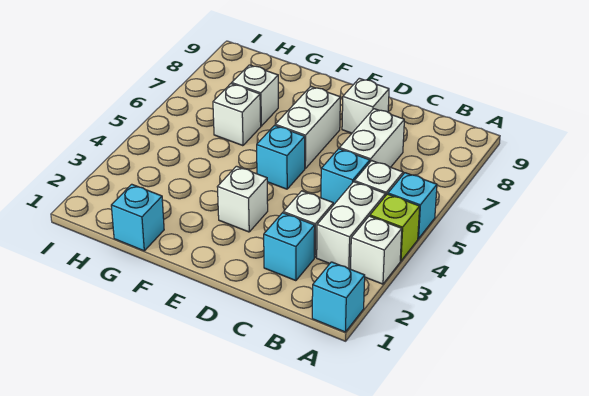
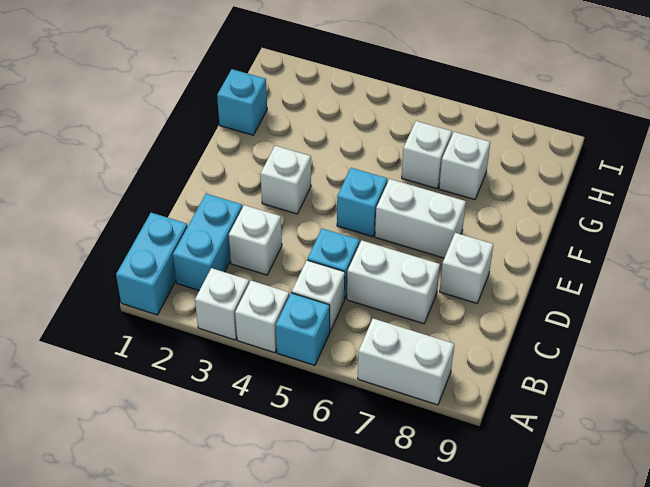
cyan brick A1 level 1 -> cyan brick A1:B1 level 1
lime brick A4 level 1 -> white brick A4 level 1
white brick B3:B4 level 1 -> white brick A7:A8 level 1
cyan brick C2 level 1 -> cyan brick B2:C2 level 1

